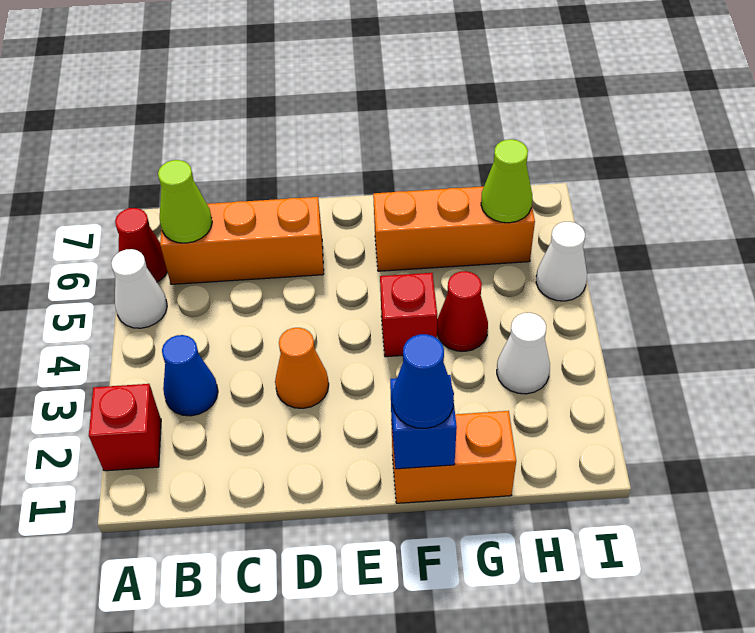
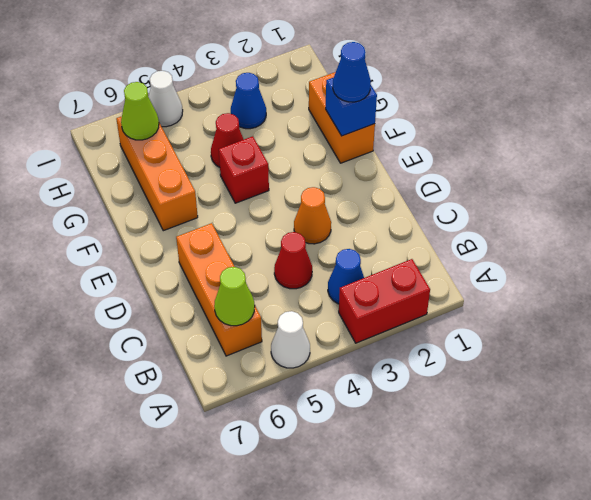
red brick A2 level 1 -> red brick A2:A3 level 1
red cone A6 level 1 -> red cone C4 level 1
white cone H3 level 1 -> blue cone H3 level 1

